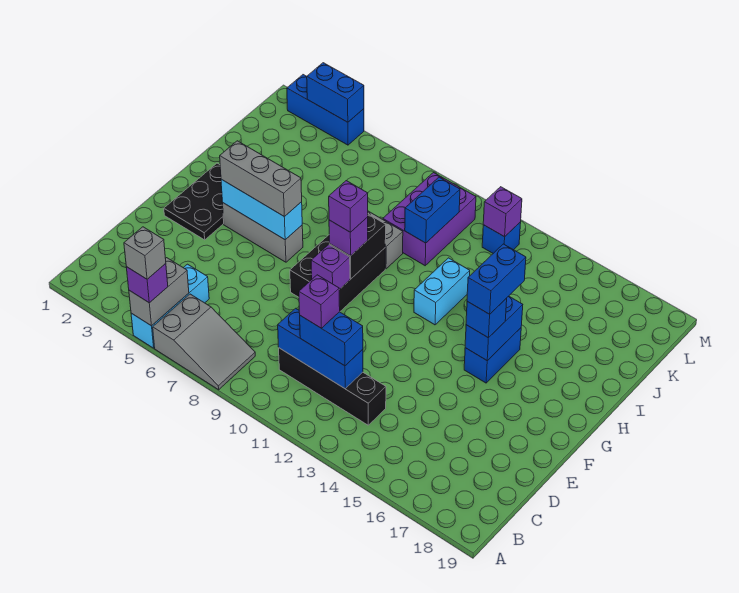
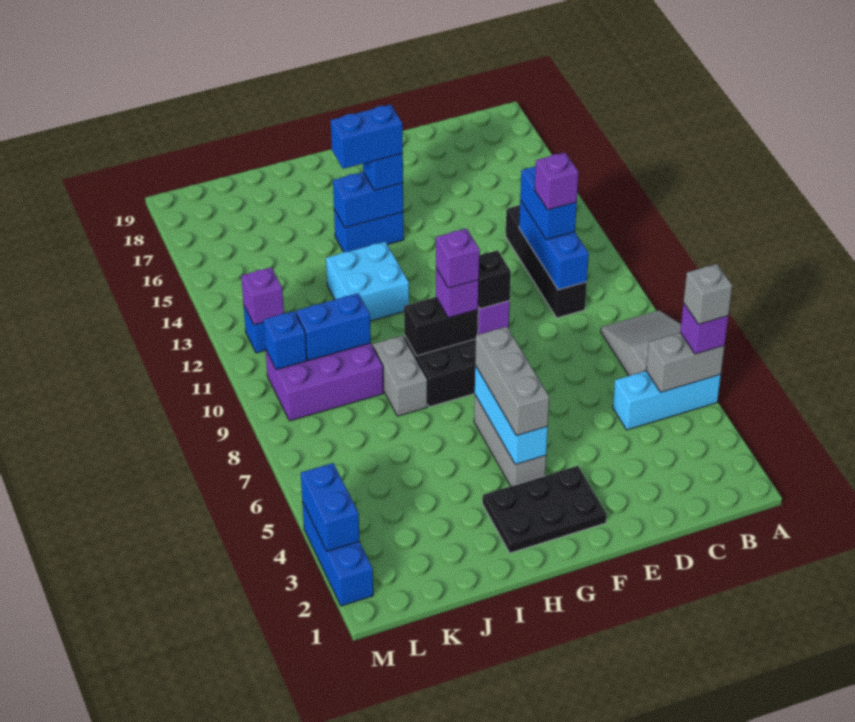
none -> black brick F9 level 3
cyan brick H12:I12 level 1 -> cyan brick H12:I13 level 1
none -> blue brick L10 level 2

